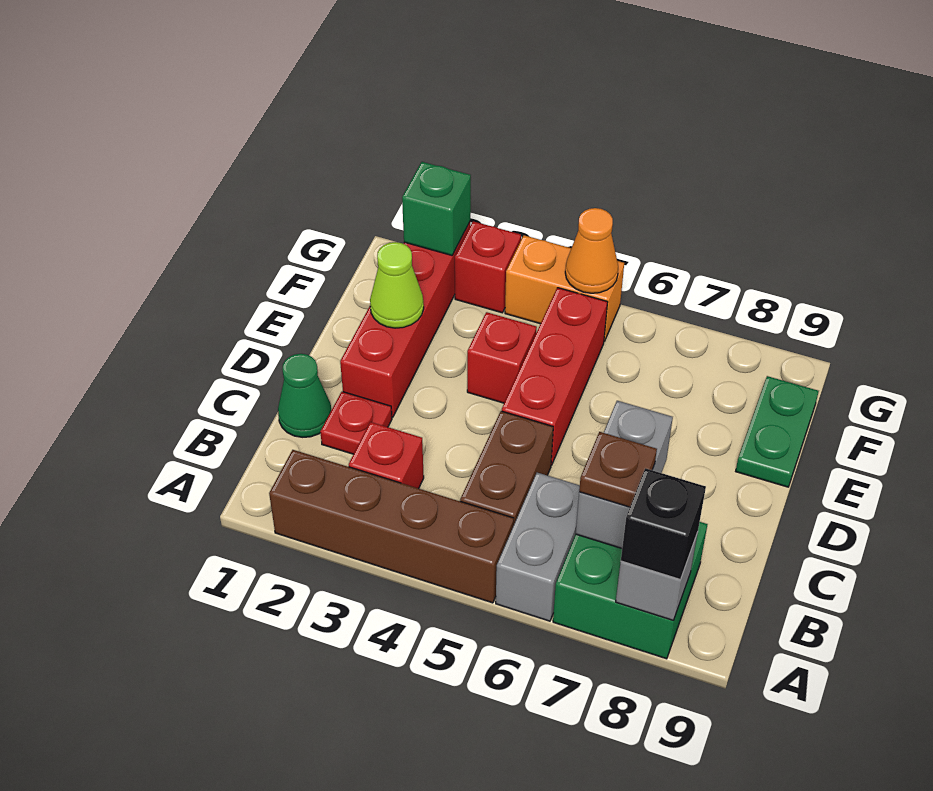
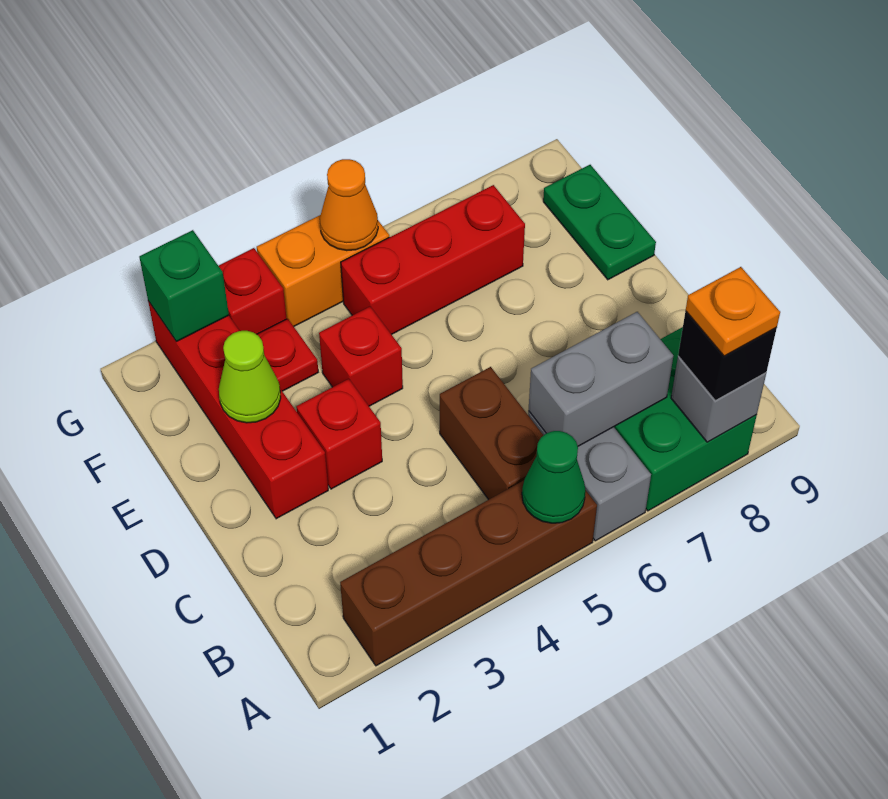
none -> orange plate A8 level 4
red brick B3 level 1 -> red brick D3 level 1
grey brick B7:C7 level 2 -> grey brick B6:B7 level 2
brown plate B7 level 3 -> none
green cone C1 level 1 -> green cone A5 level 2
red plate C2 level 1 -> red plate F3 level 1
red brick D5:F5 level 1 -> red brick F5:F7 level 1

